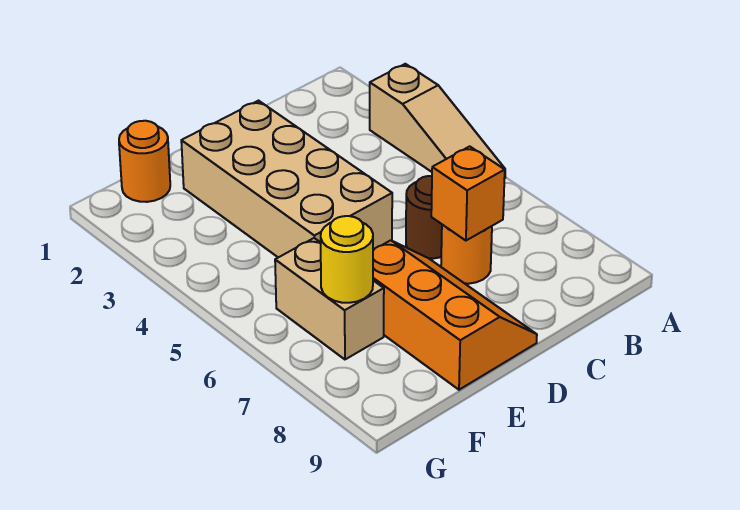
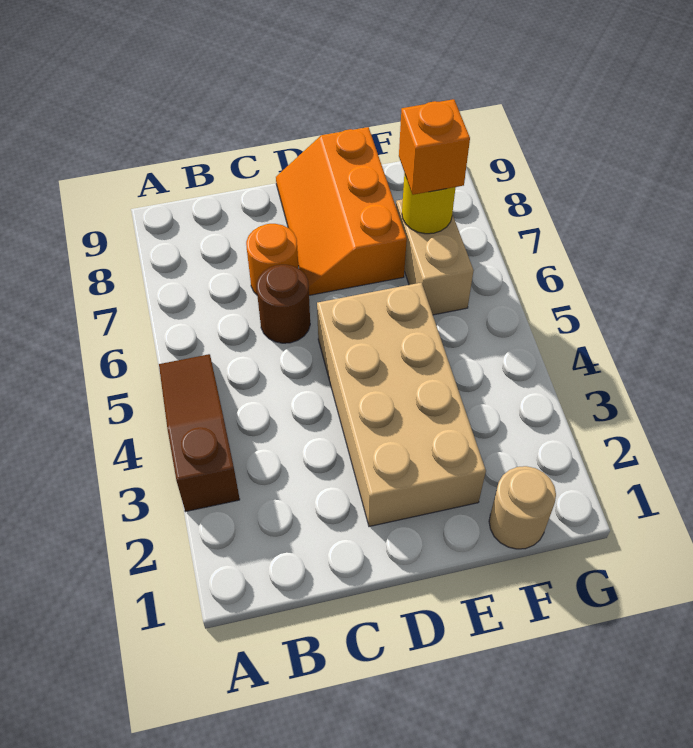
tan slope A3:A5 level 1 top 3 -> brown slope A3:A5 level 1 top 3
orange brick C7 level 2 -> orange brick F7 level 3
orange round brick F1 level 1 -> tan round brick F1 level 1

